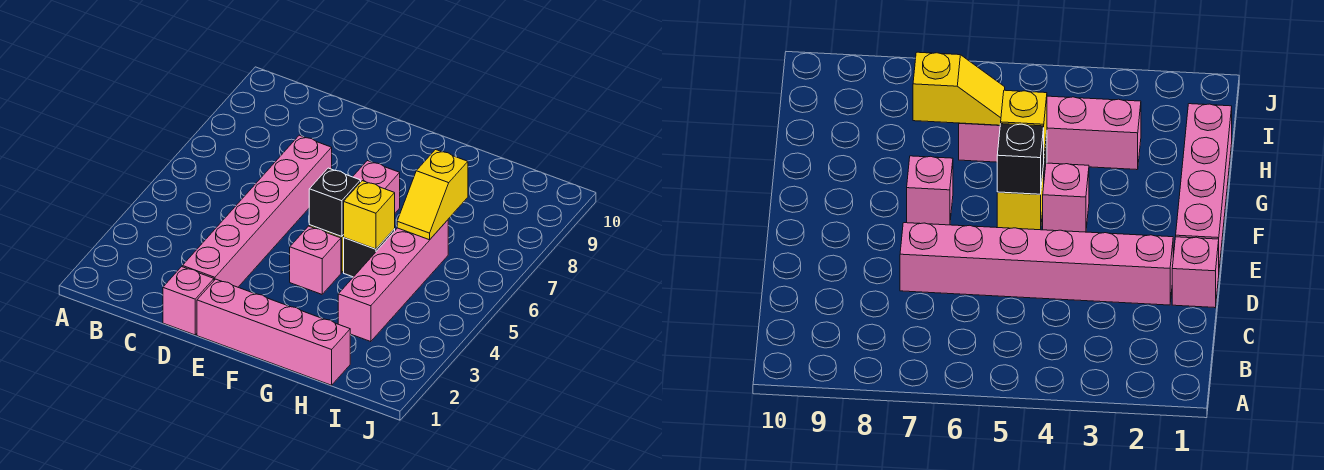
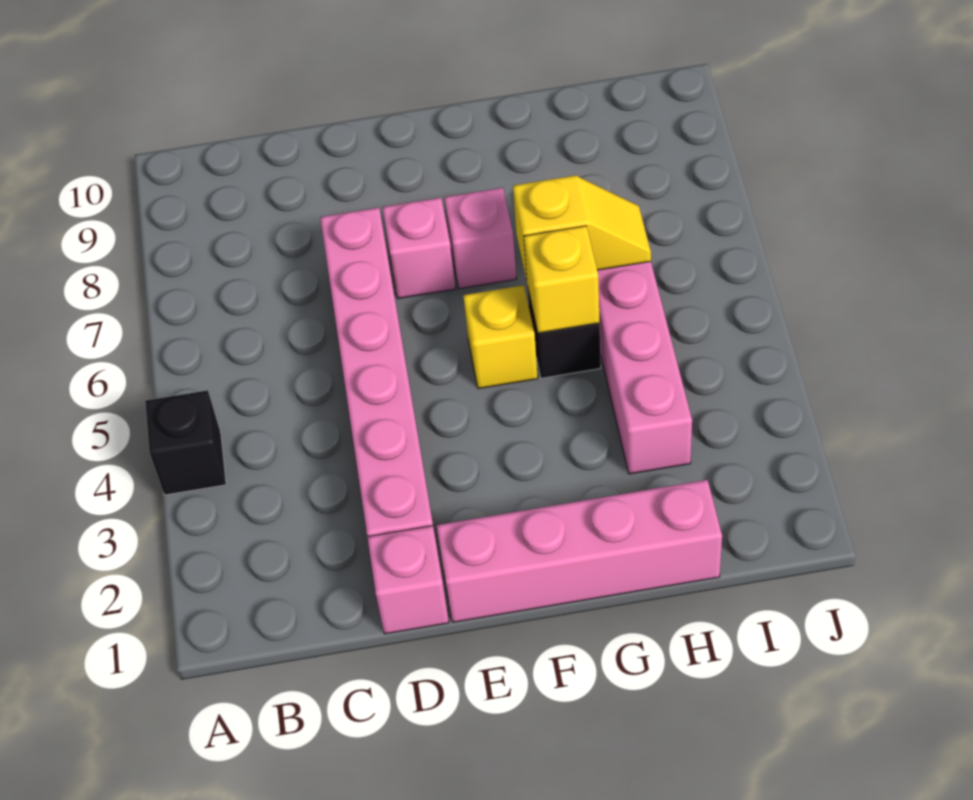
pink brick F4 level 1 -> pink brick E7 level 1
black brick F5 level 2 -> black brick A4 level 1
yellow slope H6:H7 level 2 top 7 -> yellow slope G6:H6 level 2 top G

